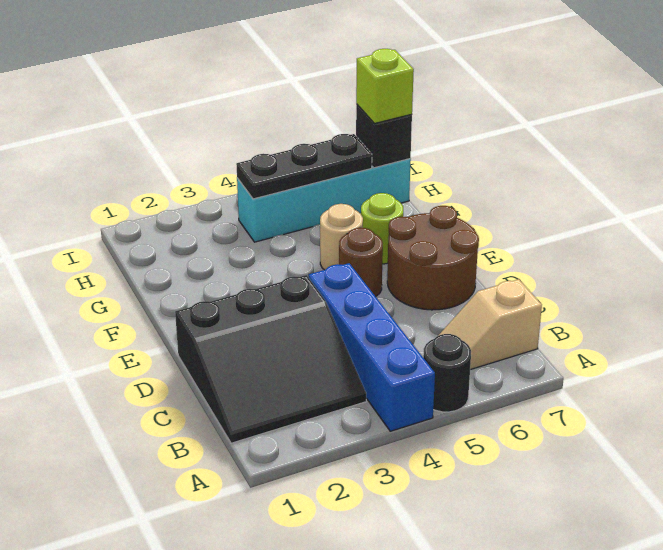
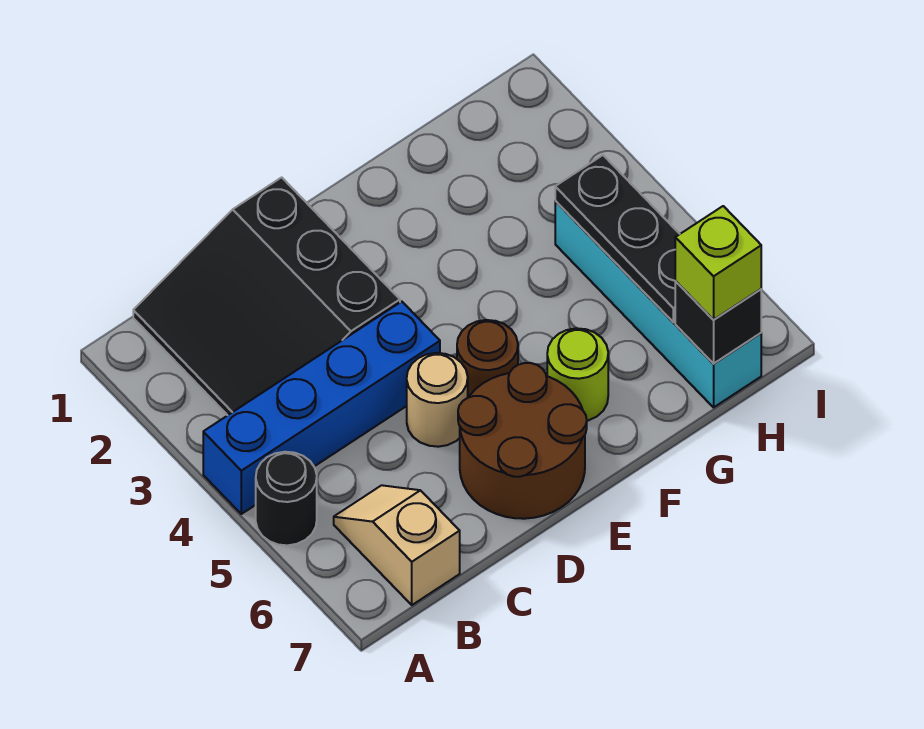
tan round brick F5 level 1 -> tan round brick D5 level 1

